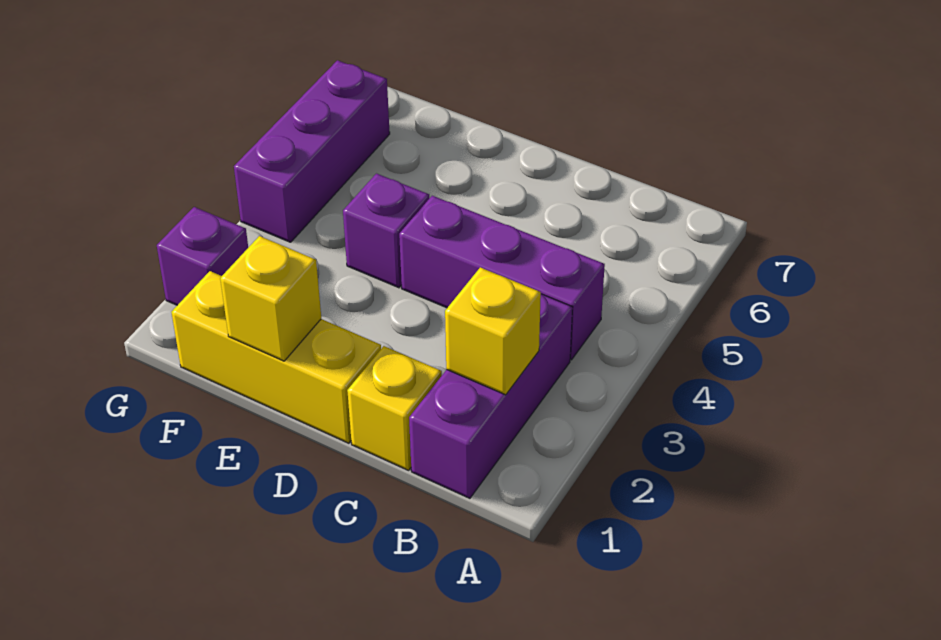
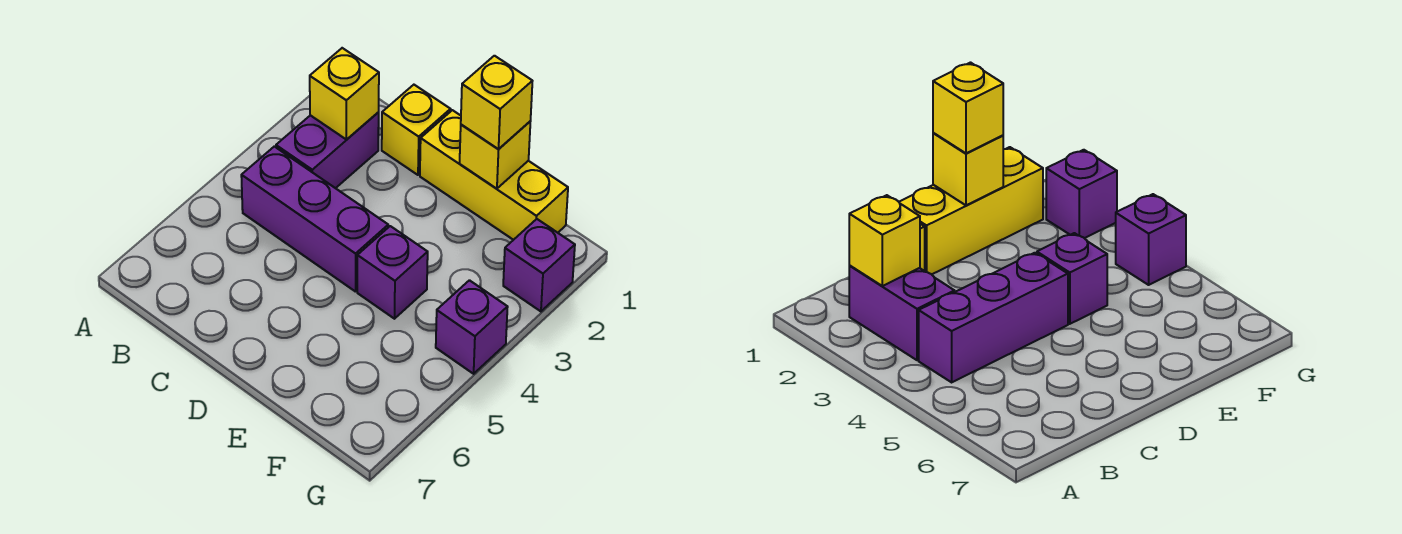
purple brick B1:B3 level 1 -> purple brick B2:B3 level 1
none -> yellow brick E1 level 3
purple brick G4:G6 level 1 -> purple brick G4 level 1

